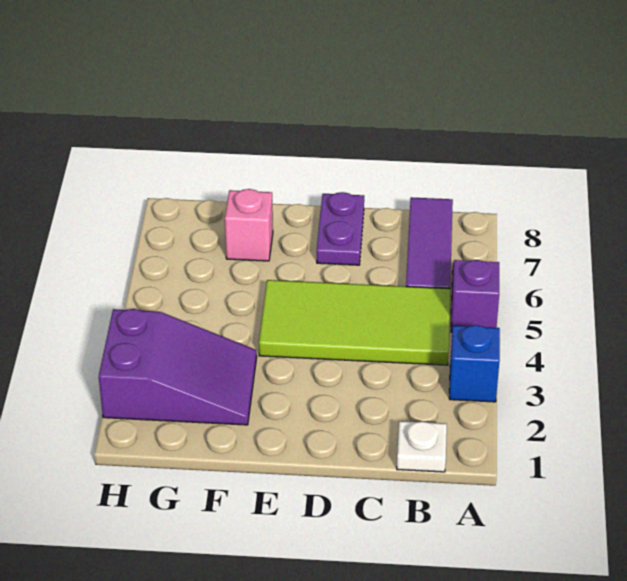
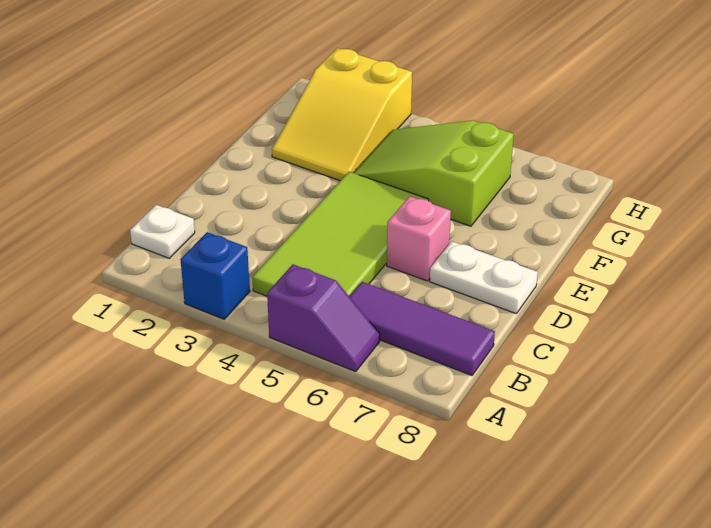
purple plate D7:D8 level 1 -> white plate D7:D8 level 1
purple slope F2:H3 level 1 top H -> yellow slope F2:H3 level 1 top H
none -> lime slope F4:G6 level 1 top 6
pink brick F7 level 1 -> pink brick D6 level 1

